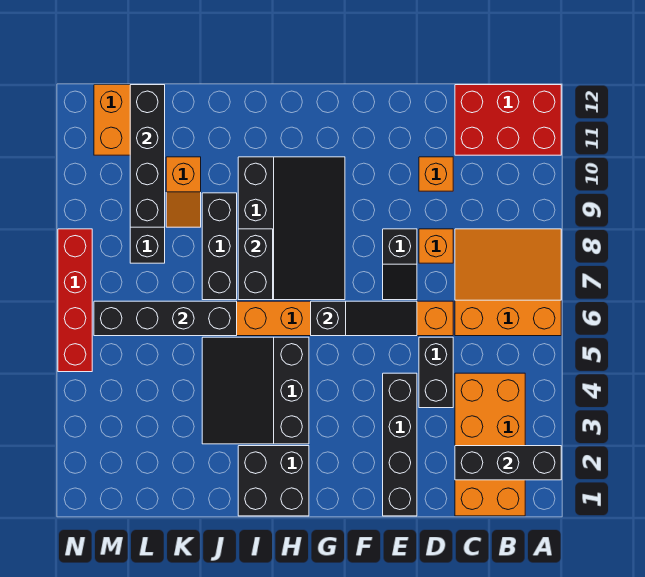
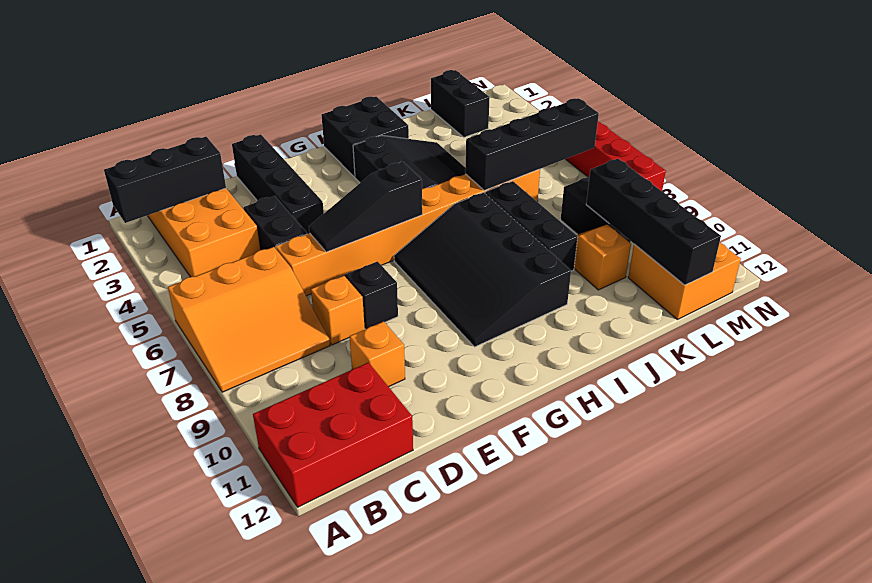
black brick I7:I8 level 2 -> black brick L1:L2 level 1

